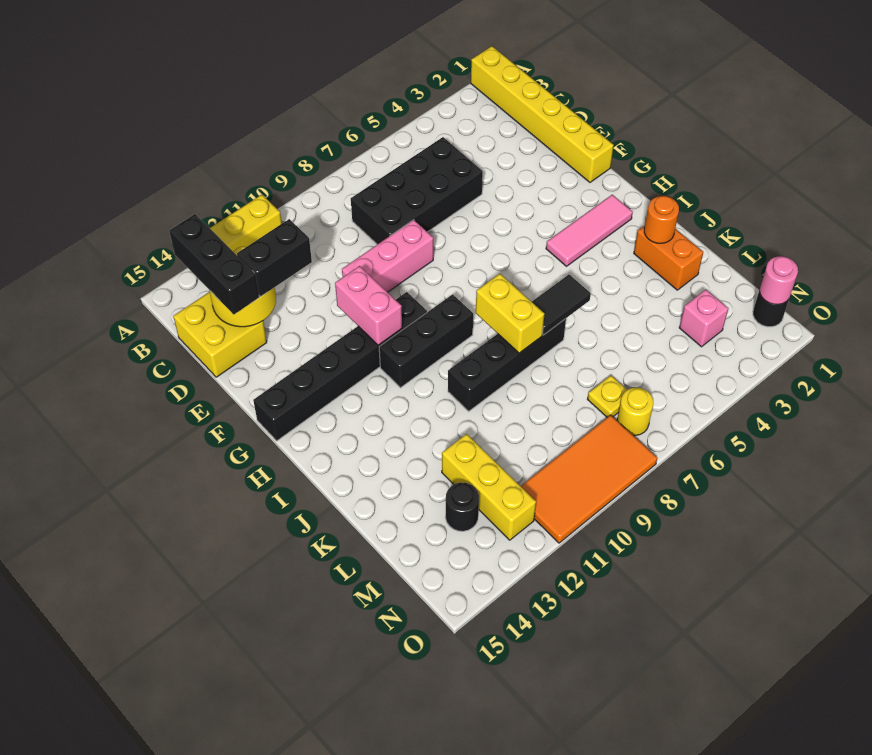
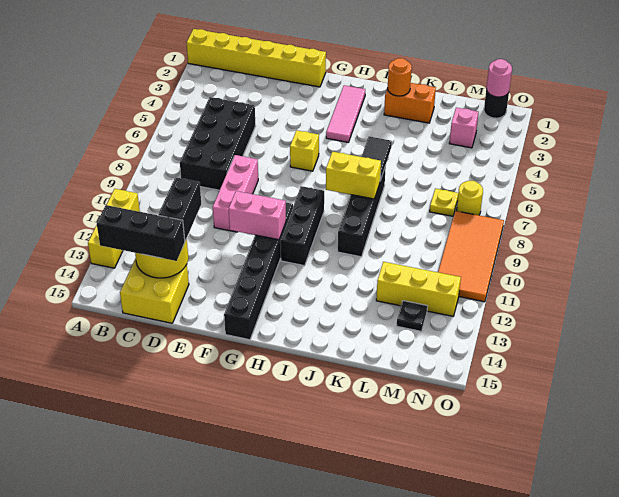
none -> yellow brick G6 level 1
black round brick M13 level 1 -> black plate M13 level 1

